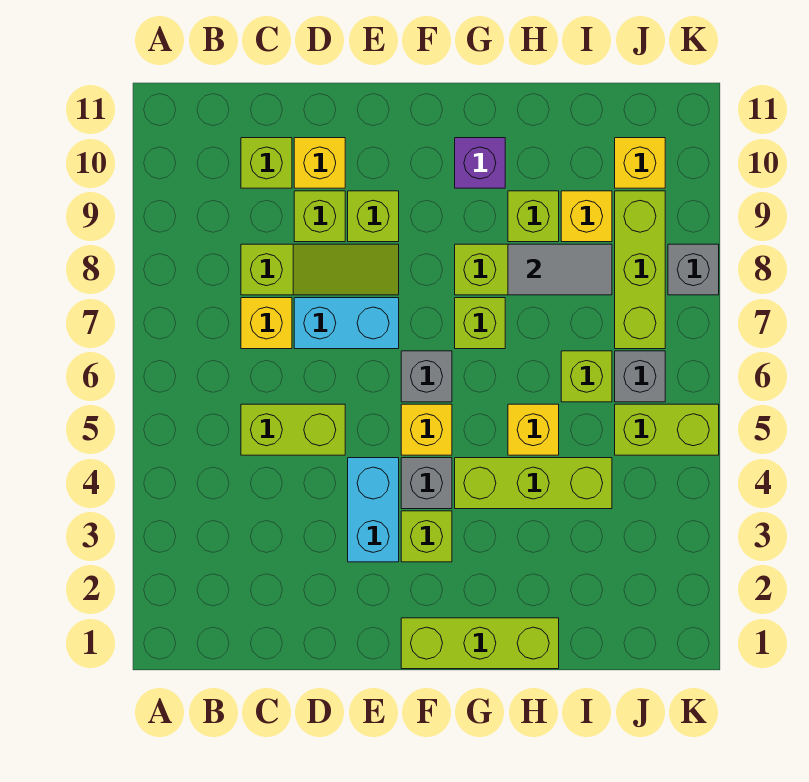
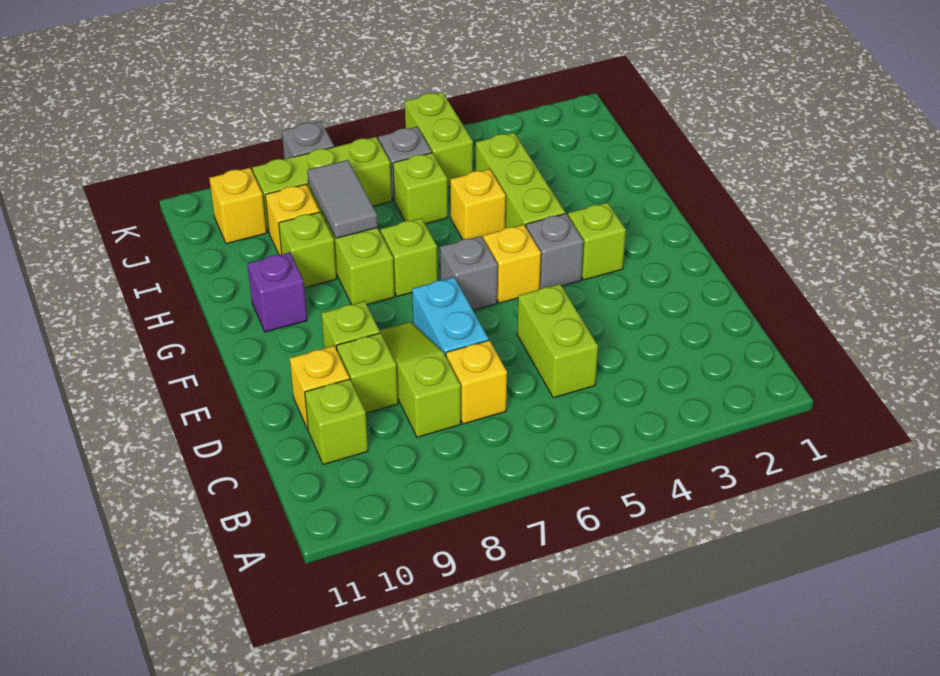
cyan brick E3:E4 level 1 -> none
lime brick F1:H1 level 1 -> none

